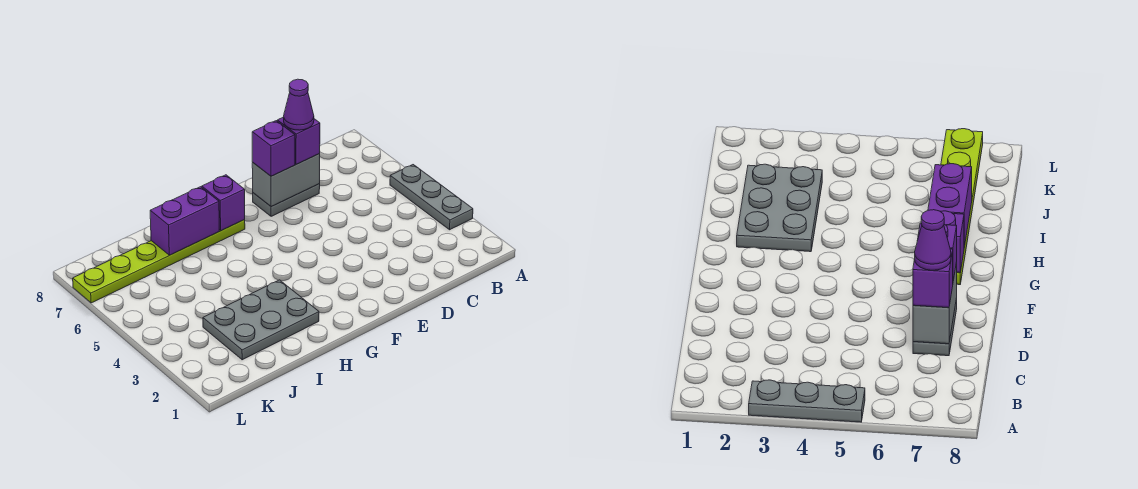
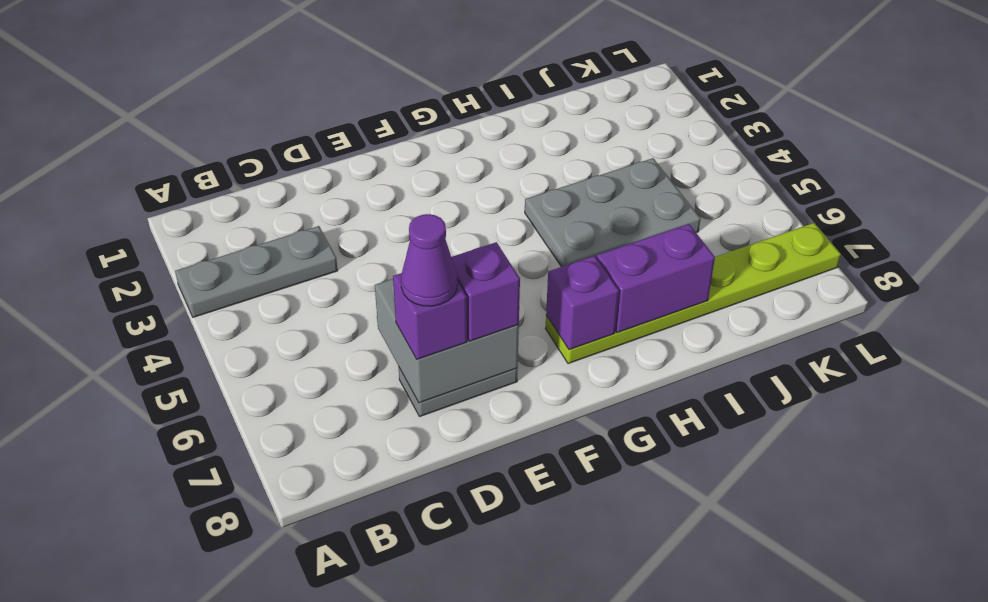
grey plate A3:A5 level 1 -> grey plate A3:C3 level 1
grey brick D7:E7 level 2 -> grey brick D6:E7 level 2
grey plate H2:J3 level 1 -> grey plate H4:J5 level 1

